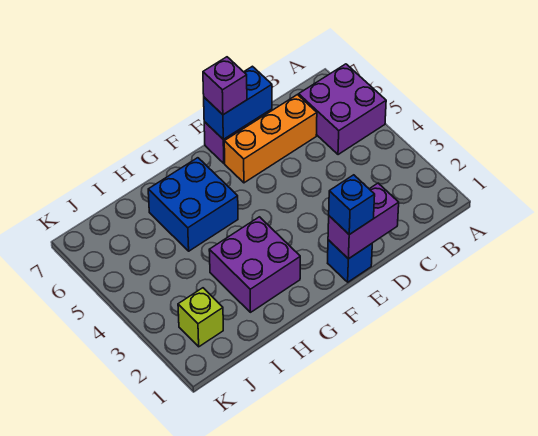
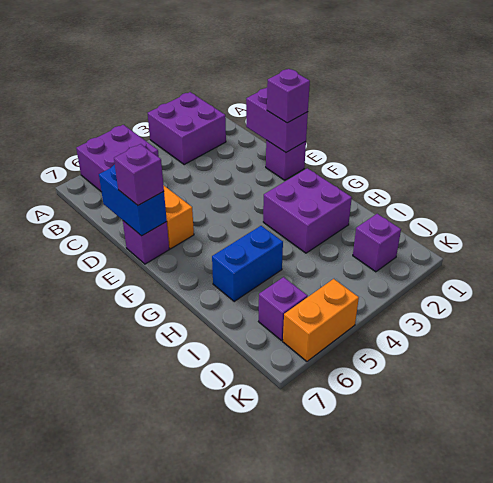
none -> purple brick A2:B3 level 1
blue brick E1 level 1 -> purple brick E1 level 1
blue brick E1 level 3 -> purple brick E1 level 3
blue brick G5:H6 level 1 -> blue brick H5:H6 level 1
lime brick J2 level 1 -> purple brick J2 level 1
none -> purple brick J6 level 1
none -> orange brick K5:K6 level 1

